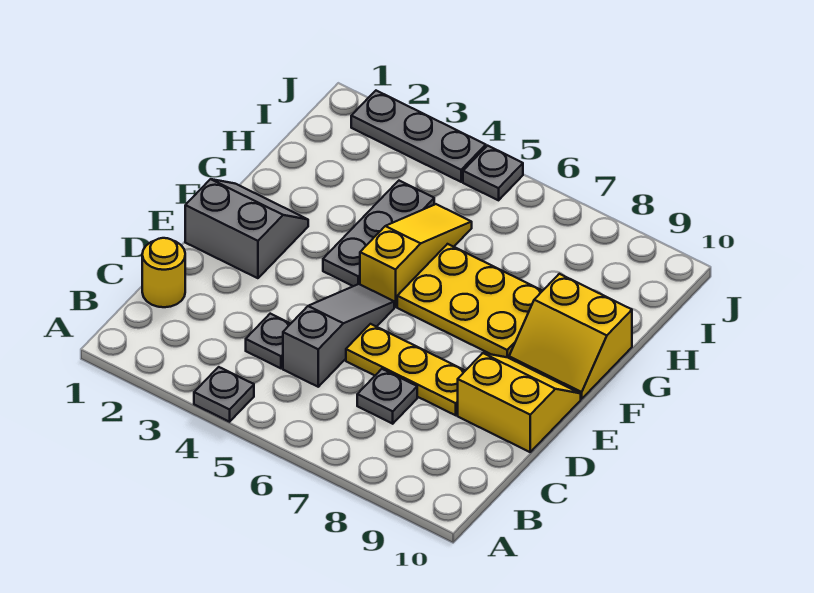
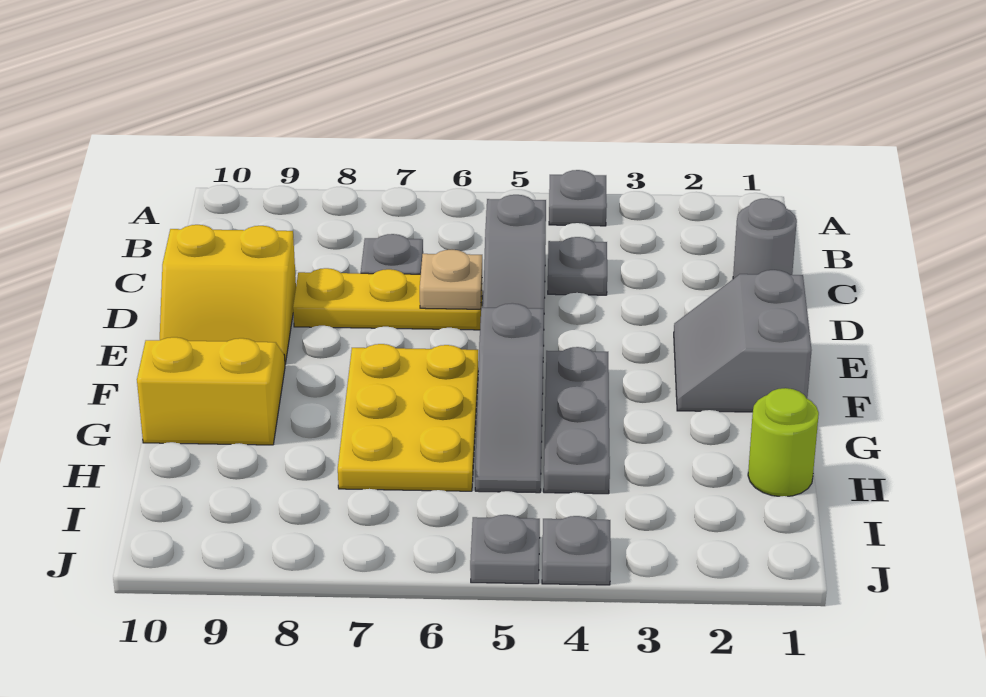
yellow round brick C1 level 1 -> grey round brick C1 level 1
none -> tan plate D6 level 2
grey slope E1:F2 level 1 top E -> grey slope E1:F2 level 1 top 1
yellow slope F5:H5 level 1 top F -> grey slope F5:H5 level 1 top F
yellow plate F6:G8 level 1 -> yellow plate F6:H7 level 1
none -> lime round brick H1 level 1
grey plate J2:J4 level 1 -> grey plate J4 level 1

